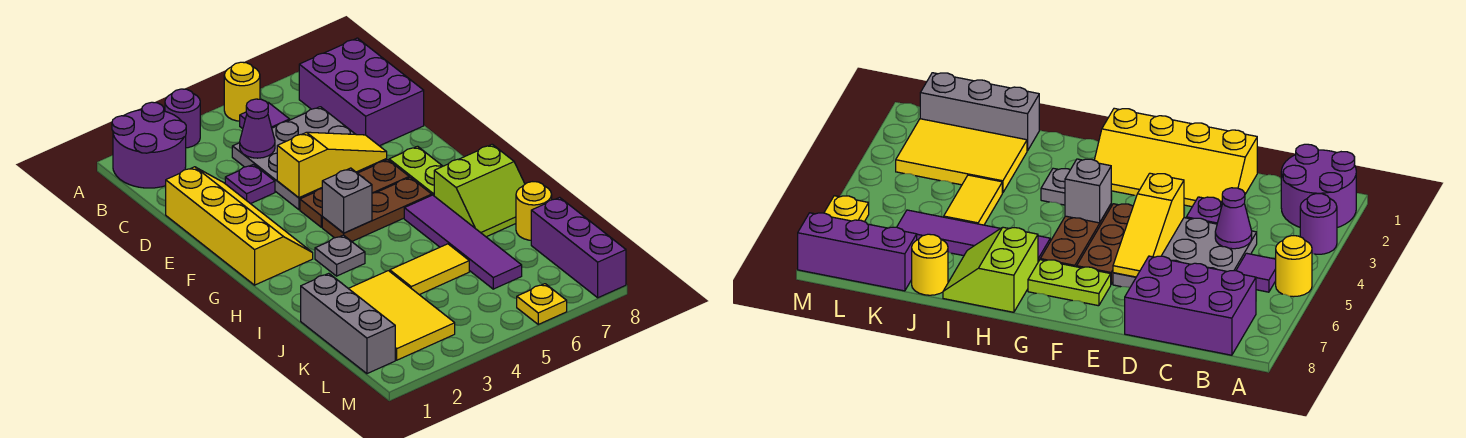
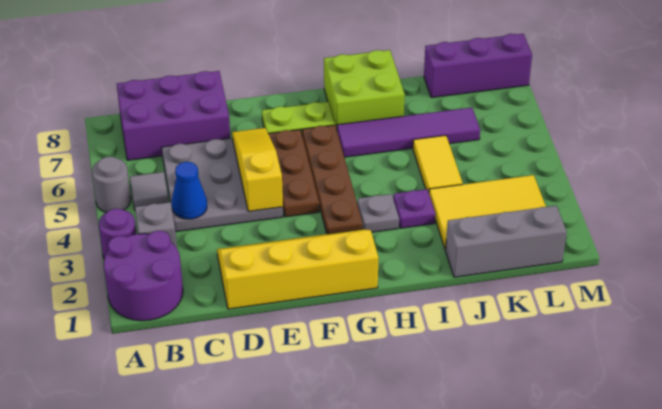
yellow round brick A5 level 1 -> grey round brick A5 level 1
purple tile B5 level 1 -> grey tile B5 level 1
purple cone C4 level 2 -> blue cone C4 level 2
purple plate D3 level 1 -> purple plate I3 level 1
brown plate G4:G6 level 1 -> brown plate G3:G6 level 1
grey brick G4 level 2 -> grey brick B3 level 1
lime slope H7:I8 level 1 top H -> lime brick H7:I8 level 1
yellow round brick J8 level 1 -> none
yellow plate M6 level 1 -> none

